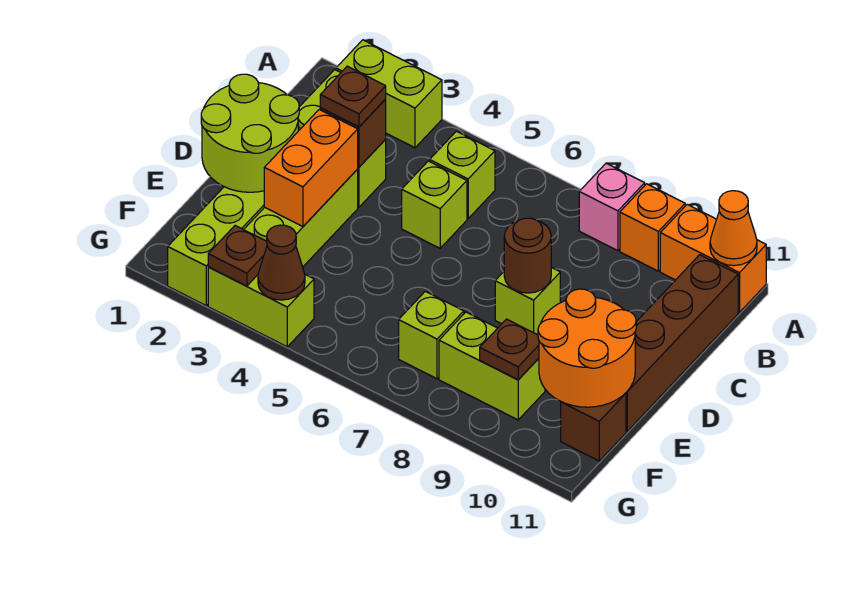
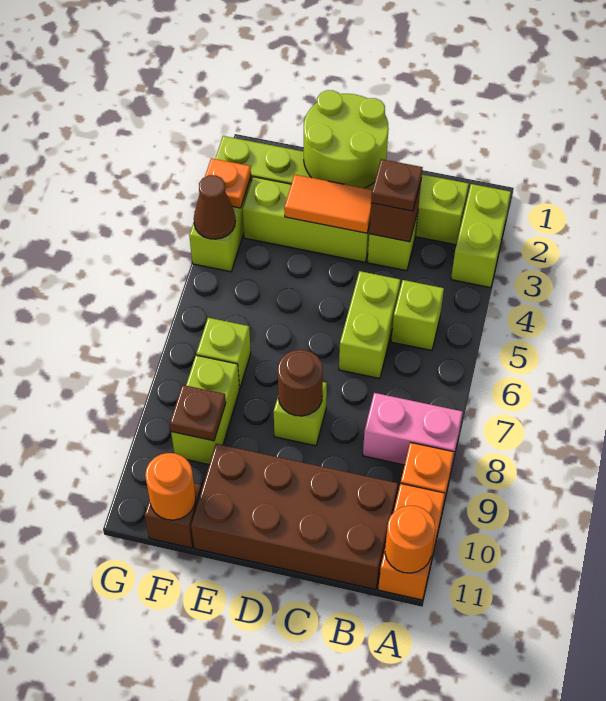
pink brick A8 level 1 -> pink brick A8:B8 level 1
orange cone A11 level 2 -> orange round brick A11 level 2
brown brick B11:E11 level 1 -> brown brick B10:E11 level 1
lime brick C5 level 1 -> lime brick C5:C6 level 1
orange brick D3:E3 level 2 -> orange tile D3:E3 level 2
orange round brick E10:F11 level 2 -> orange round brick F11 level 2
brown plate G3 level 2 -> orange plate G3 level 2

